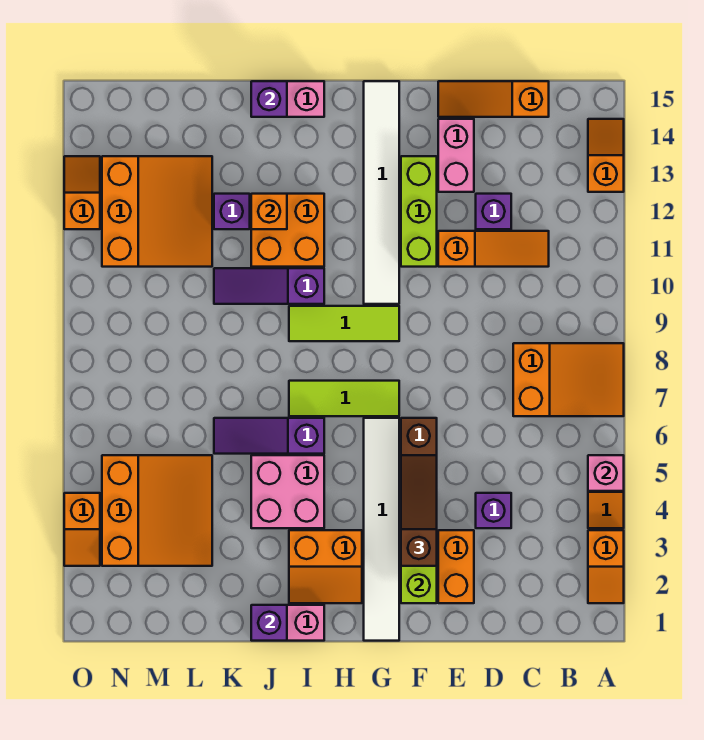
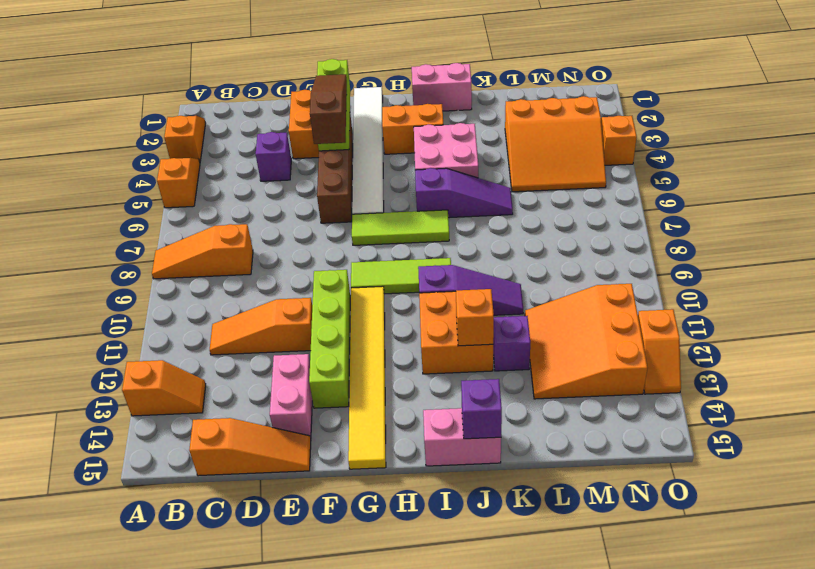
pink brick A5 level 2 -> none
orange slope A7:C8 level 1 top C -> orange slope A8:C8 level 1 top C
orange slope A13:A14 level 1 top 13 -> orange slope A13:B13 level 1 top A
purple brick D12 level 1 -> none
brown slope F3:F5 level 3 top 3 -> brown slope F3:F5 level 3 top 5
lime brick F11:F13 level 1 -> lime brick F10:F13 level 1
white tile G10:G15 level 1 -> yellow tile G10:G15 level 1
purple brick J1 level 2 -> none
orange slope L3:N5 level 1 top N -> orange slope L3:N5 level 1 top 3

